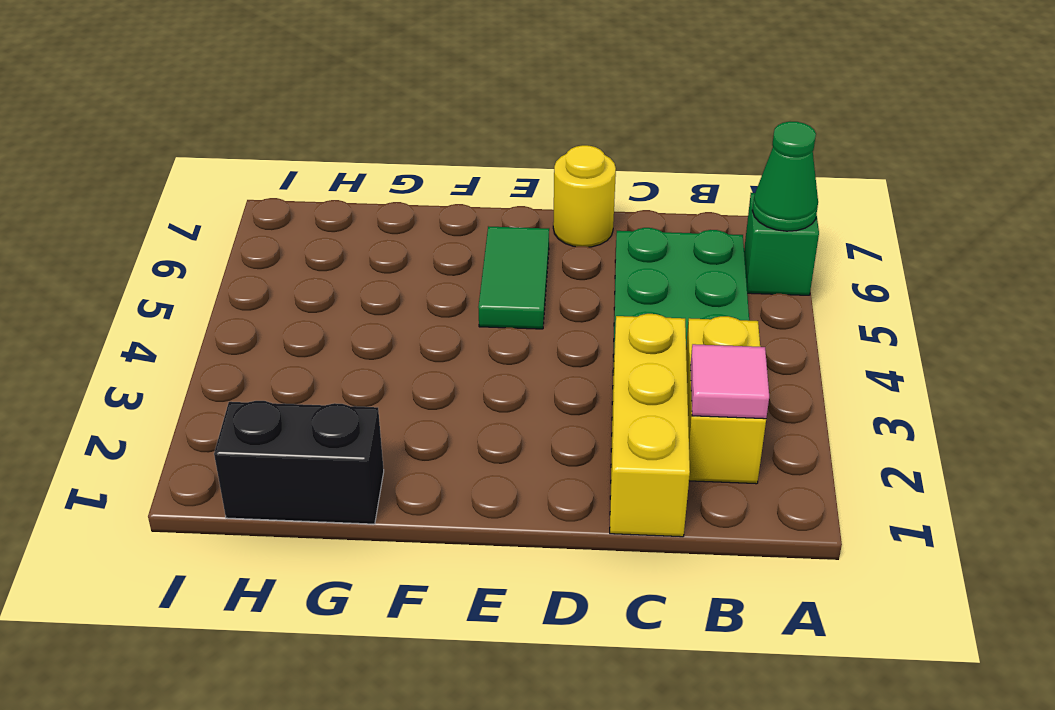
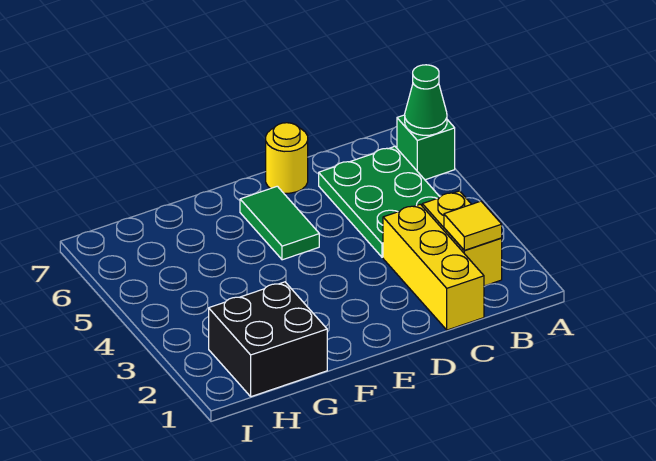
pink tile B2 level 2 -> yellow tile B2 level 2
black brick G1:H1 level 1 -> black brick G1:H2 level 1

